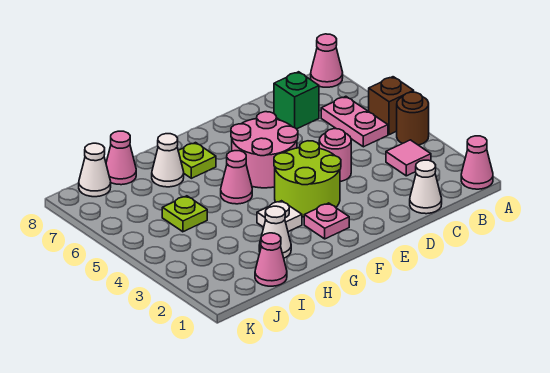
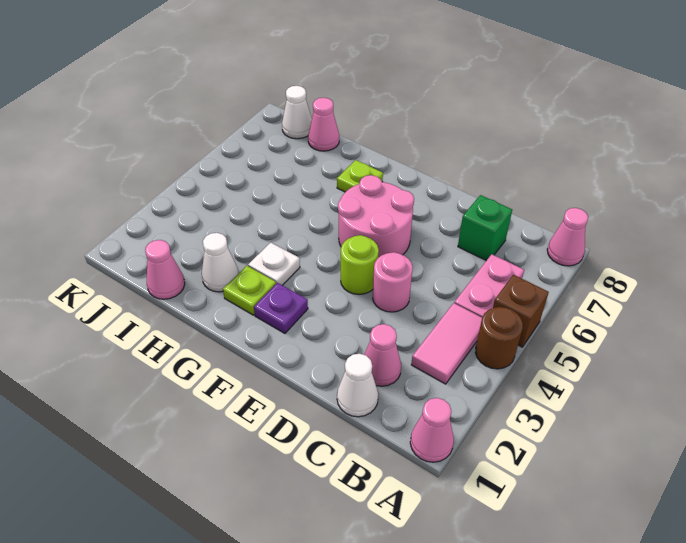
pink tile B3 level 1 -> pink tile B3:B4 level 1
lime round brick E3:F4 level 1 -> lime round brick E4 level 1
pink plate F2 level 1 -> purple plate F2 level 1
pink cone G5 level 1 -> pink cone C2 level 1
white cone H7 level 1 -> none
lime plate I5 level 1 -> lime plate G2 level 1

